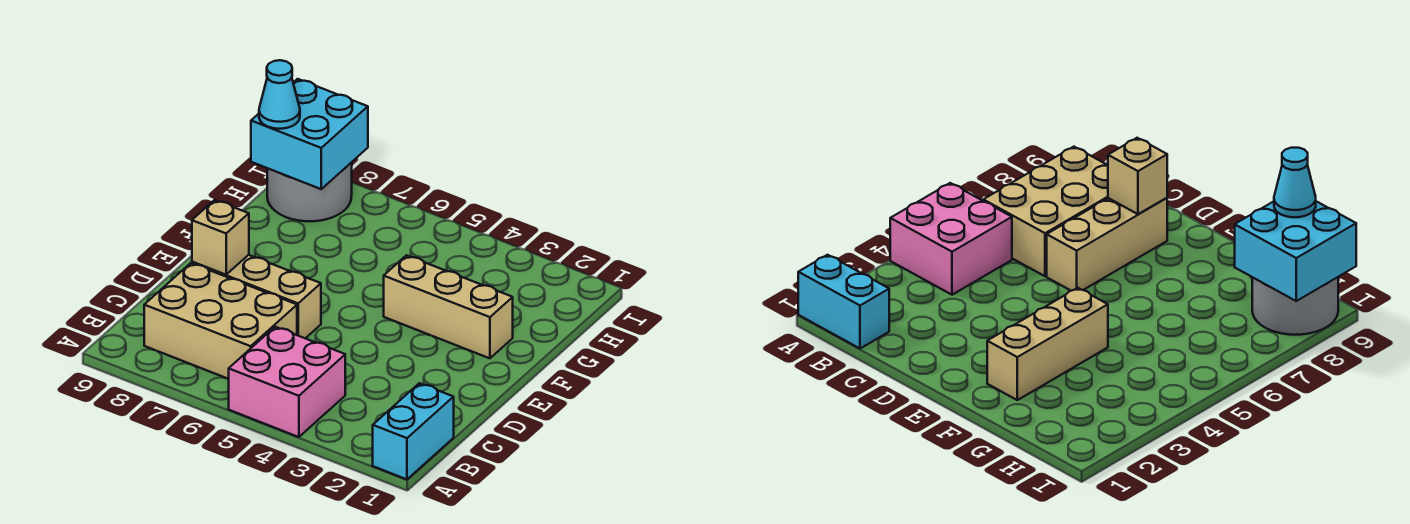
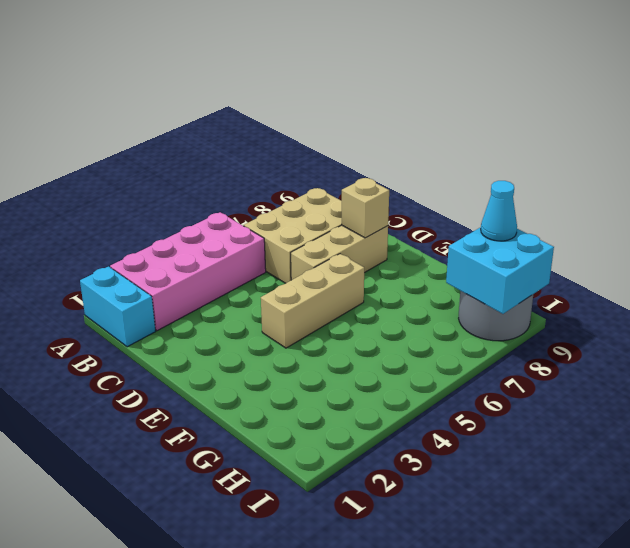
pink brick A4:B5 level 1 -> pink brick A2:B5 level 1
tan brick F2:F4 level 1 -> tan brick E4:E6 level 1

